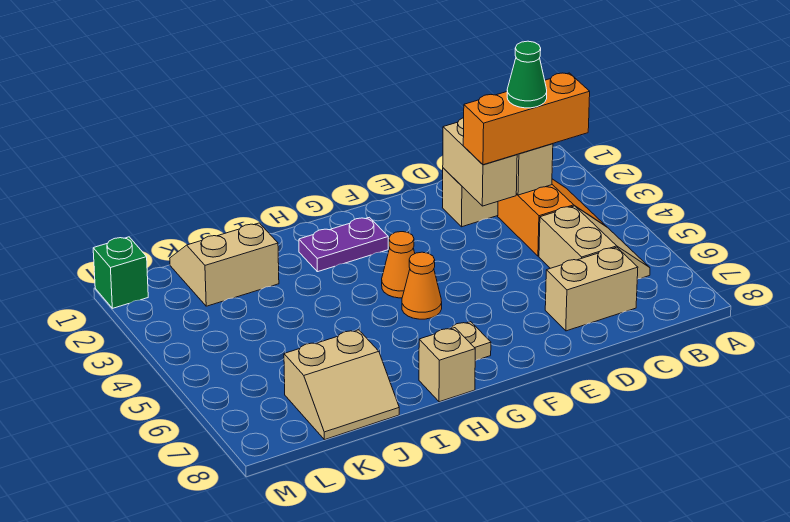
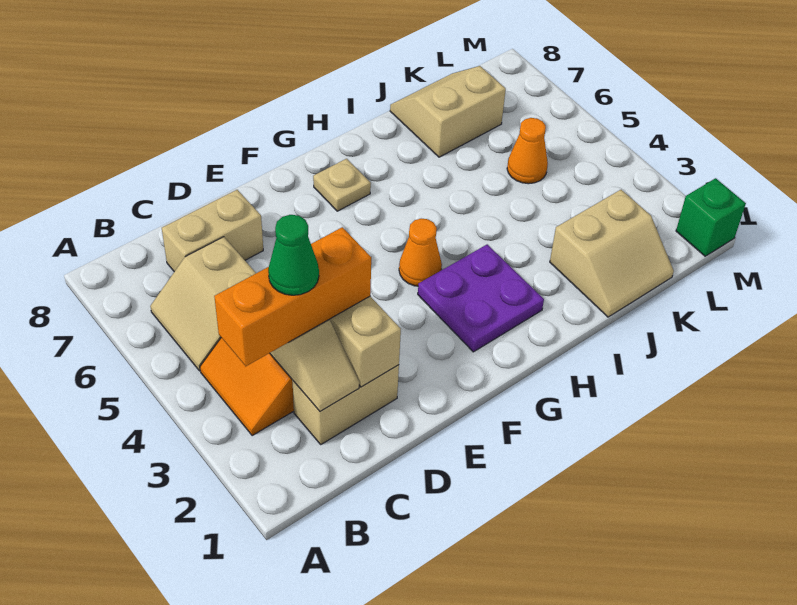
purple plate G2:H2 level 1 -> purple plate G2:H3 level 1
orange cone G5 level 1 -> orange cone K5 level 1
tan brick H8 level 1 -> none

